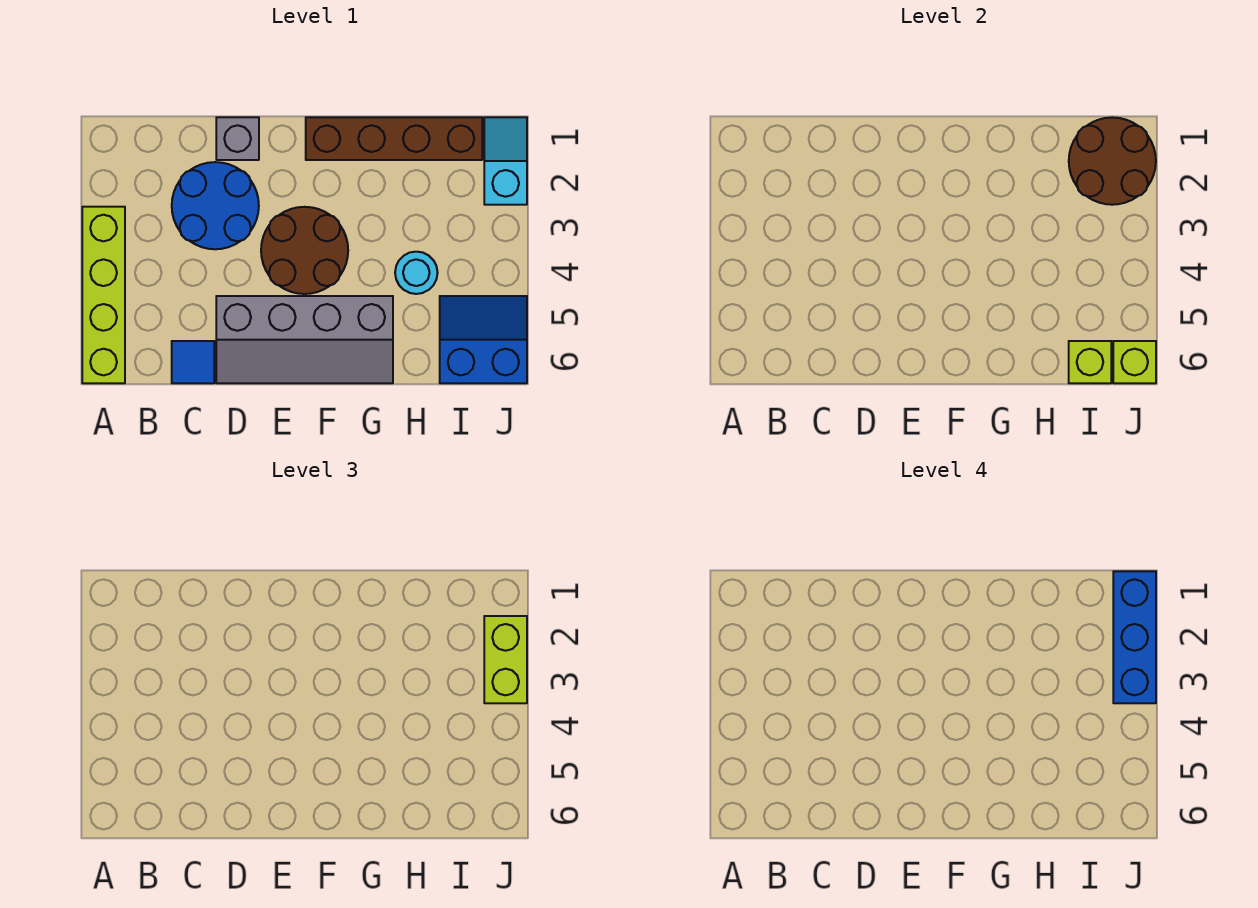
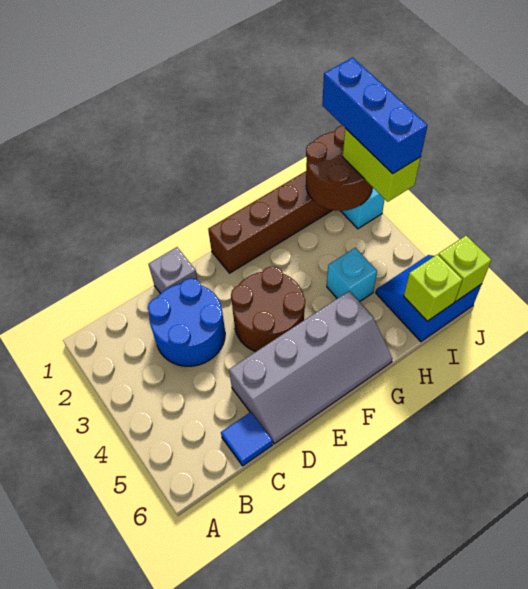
lime brick A3:A6 level 1 -> none
cyan round brick H4 level 1 -> cyan brick H4 level 1

